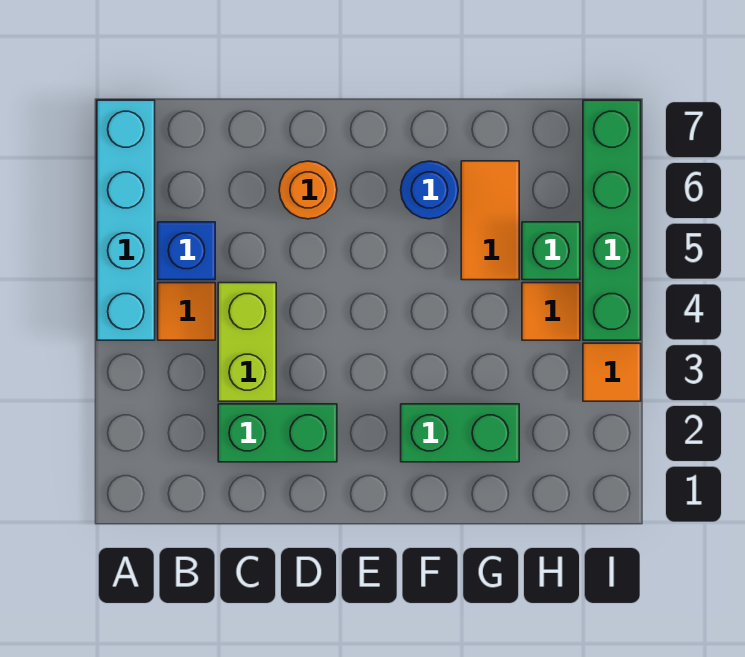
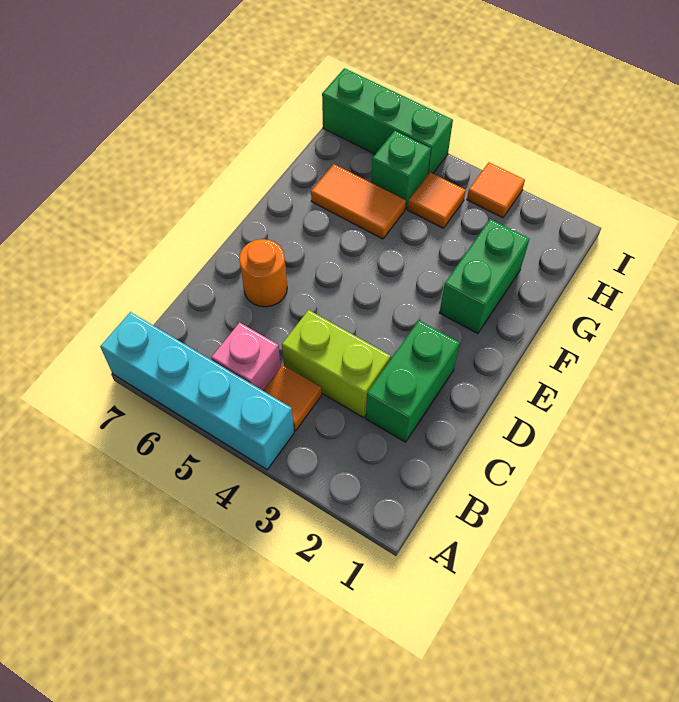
blue brick B5 level 1 -> pink brick B5 level 1
blue round brick F6 level 1 -> none
green brick I4:I7 level 1 -> green brick I5:I7 level 1

